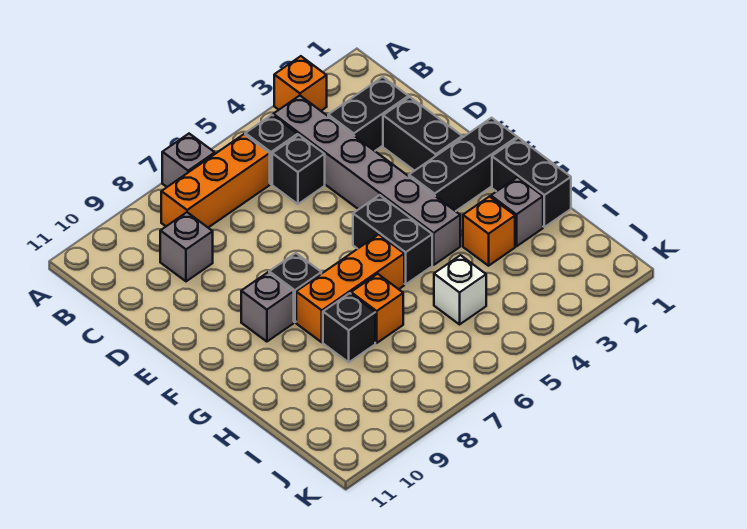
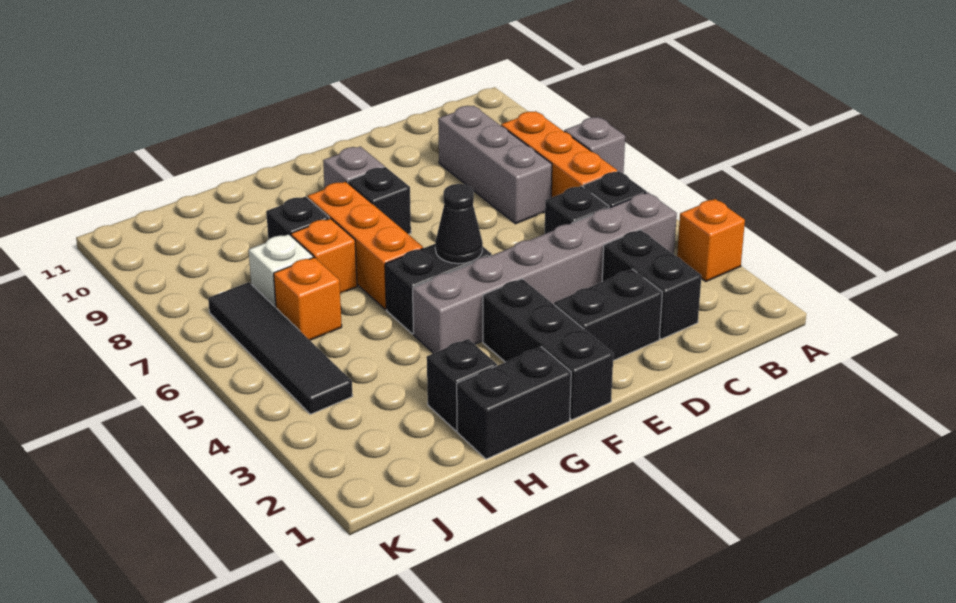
grey brick C9 level 1 -> grey brick C7:C9 level 1
none -> black cone F5 level 2
grey brick H2 level 1 -> black brick H2 level 1
orange brick H3 level 1 -> orange brick I6 level 1
white brick I5 level 1 -> white brick I7 level 1
none -> black tile J4:J7 level 1

